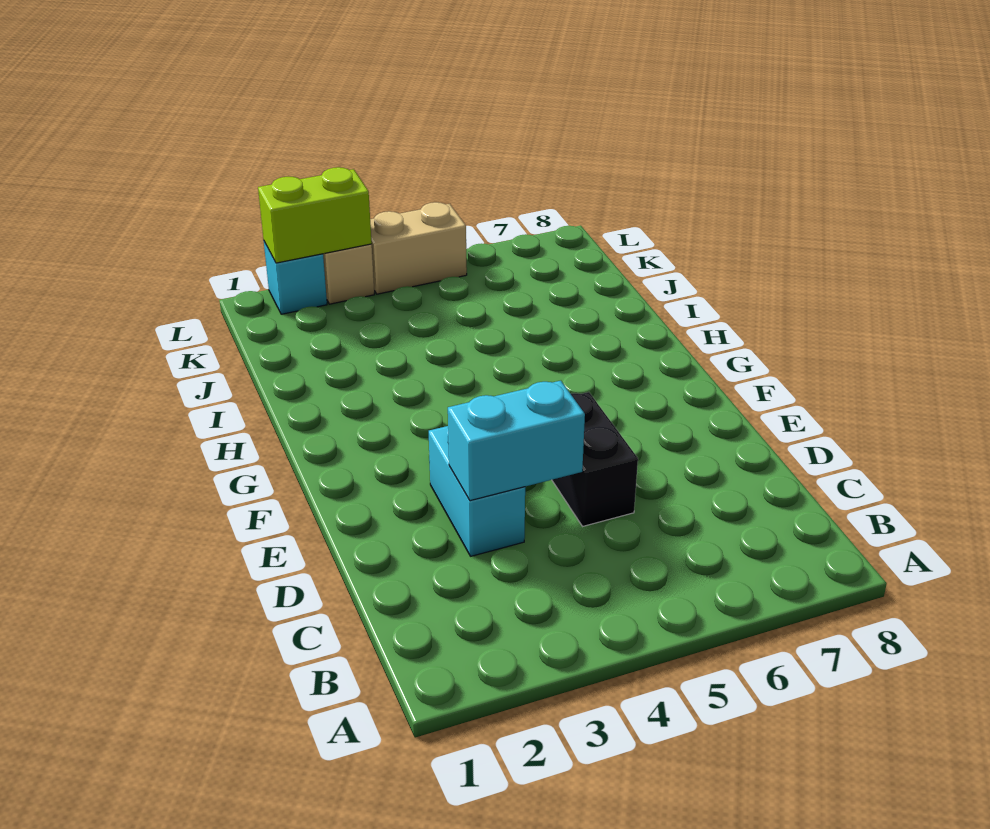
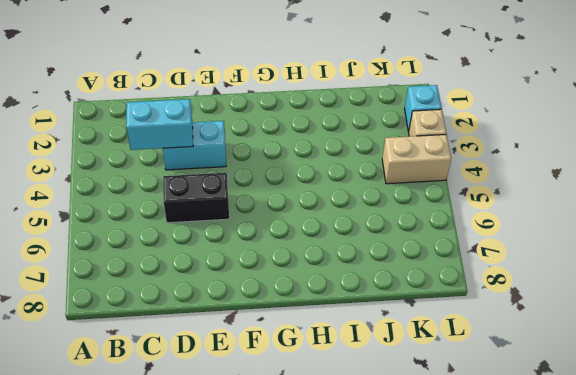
cyan brick D3:D4 level 2 -> cyan brick C3:D3 level 2
lime brick L2:L3 level 2 -> none
tan brick L4:L5 level 1 -> tan brick K4:L4 level 1

